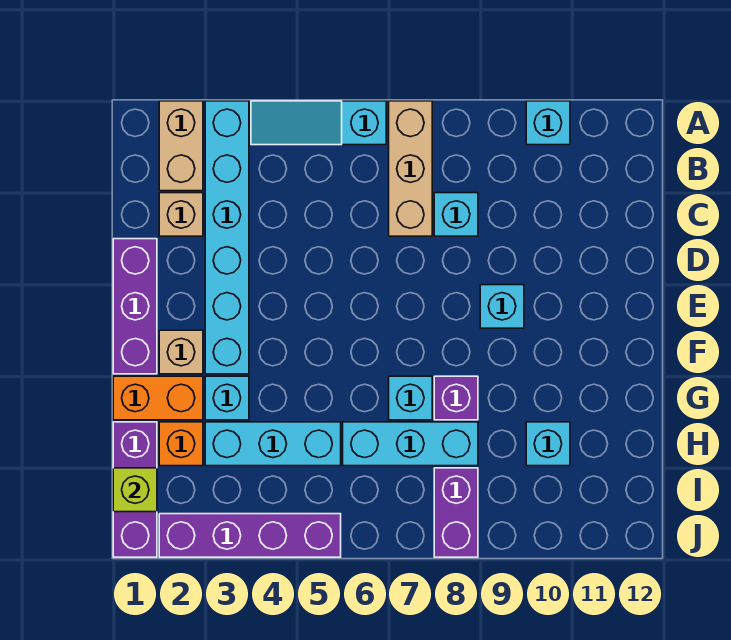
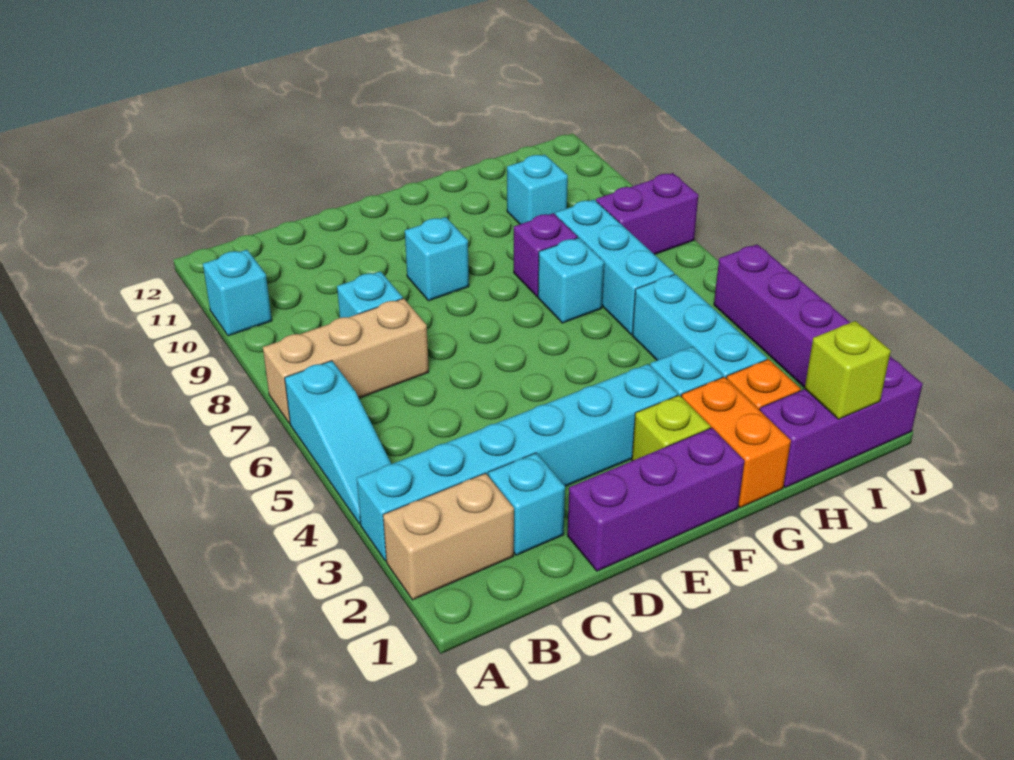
tan brick C2 level 1 -> cyan brick C2 level 1
tan brick F2 level 1 -> lime brick F2 level 1

